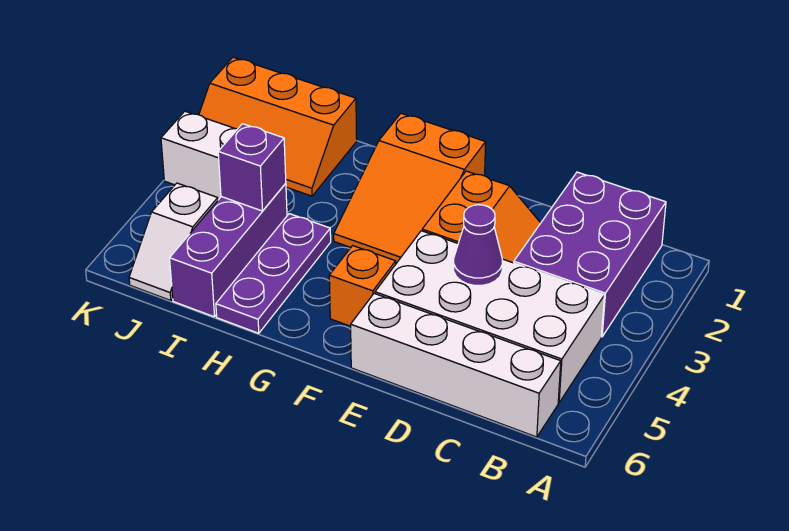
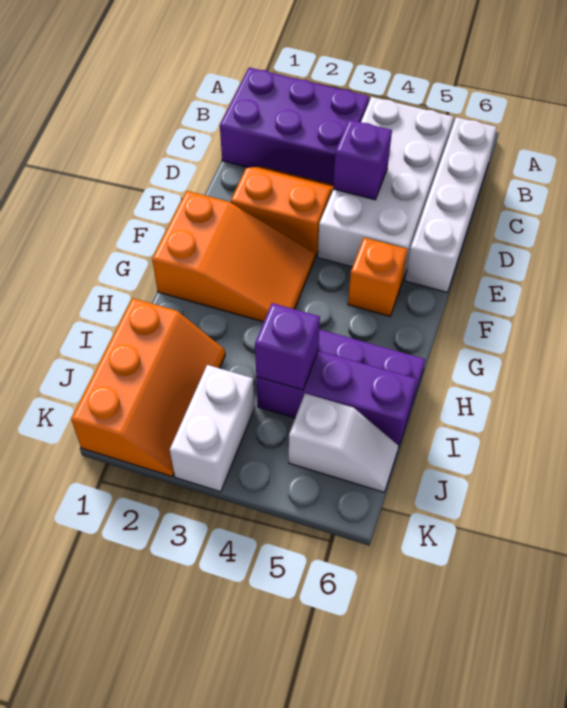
purple cone D4 level 2 -> purple brick D4 level 2

